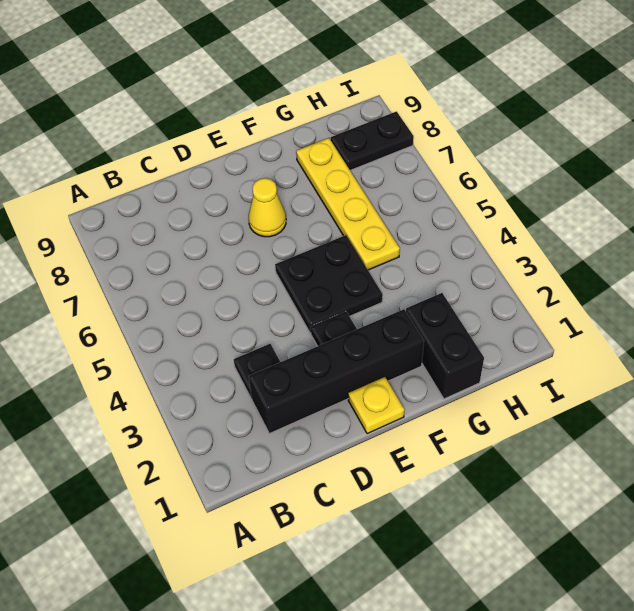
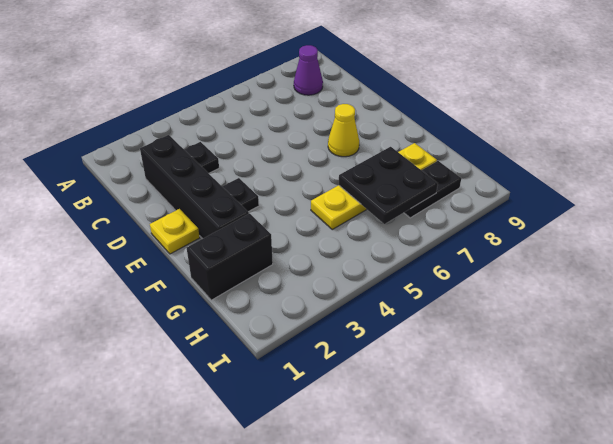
none -> purple cone B8 level 1
black plate E4:F5 level 1 -> black plate G6:H7 level 2
black plate H8:I8 level 1 -> black plate H7:H8 level 1

